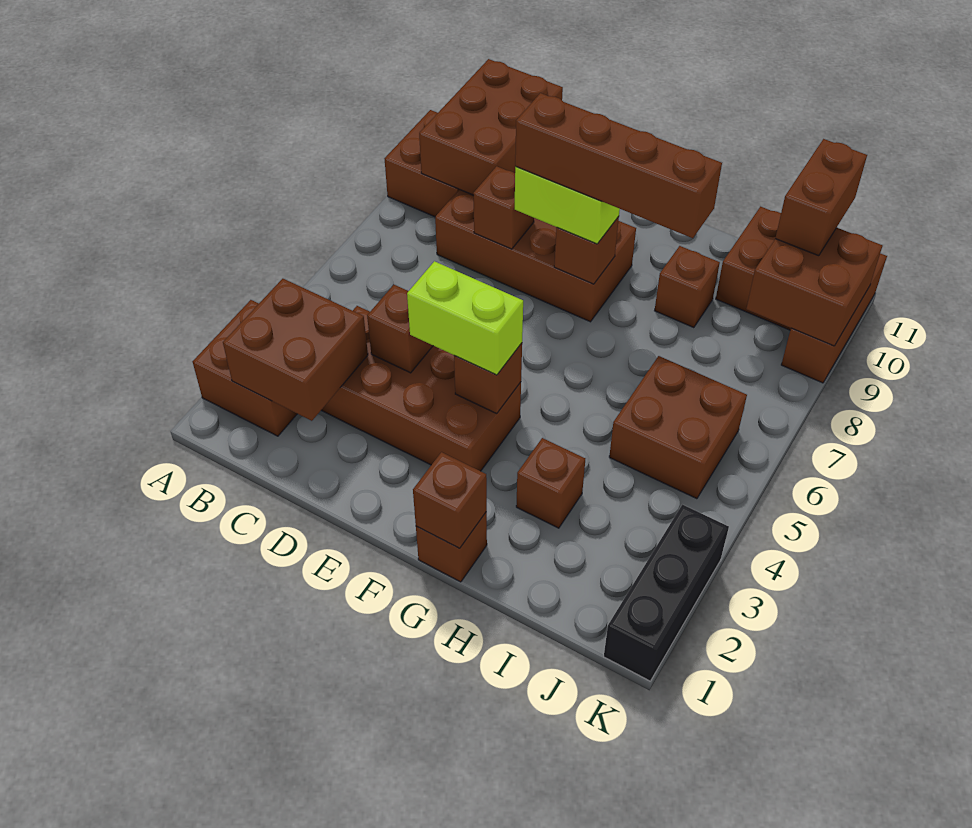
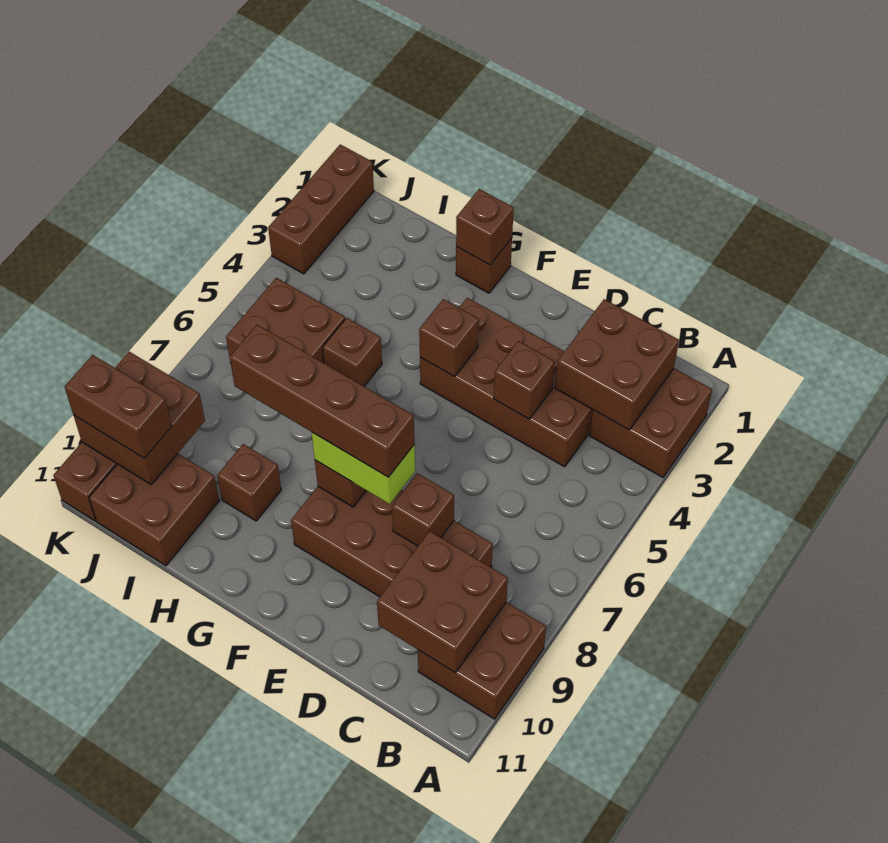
brown brick B9:C11 level 2 -> brown brick B9:C10 level 2
lime brick E4:F4 level 3 -> none
brown brick H3 level 1 -> brown brick H5 level 1
brown brick J10:J11 level 3 -> brown brick J10:K10 level 3
black brick K1:K3 level 1 -> brown brick K1:K3 level 1

